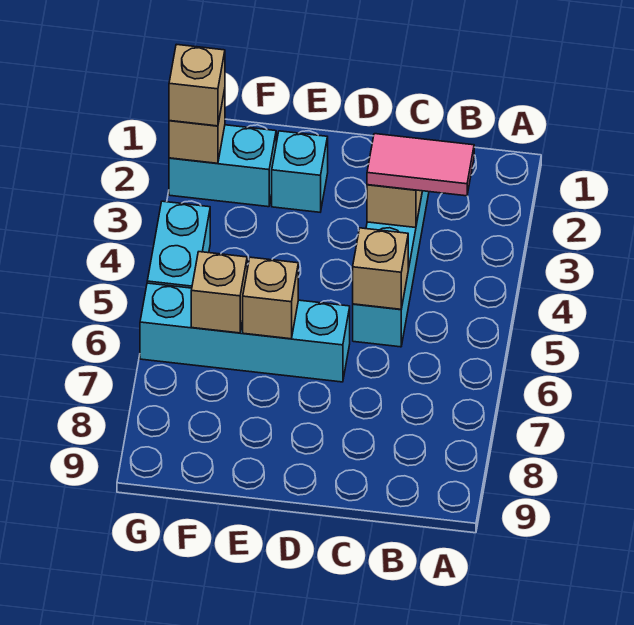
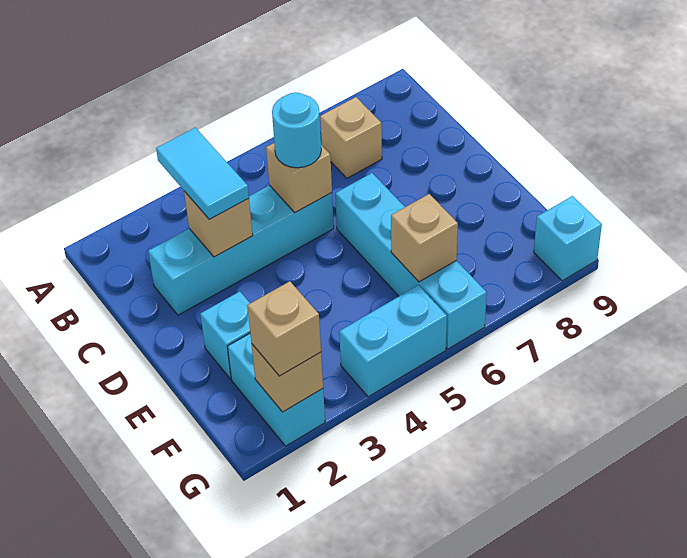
pink tile B3:C3 level 3 -> cyan tile B3:C3 level 3
none -> cyan round brick C5 level 3
tan brick E6 level 2 -> tan brick B7 level 1
none -> cyan brick G9 level 1

